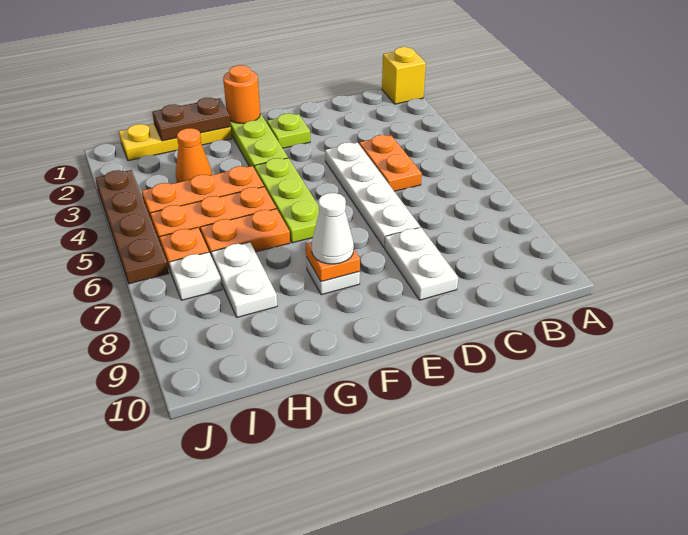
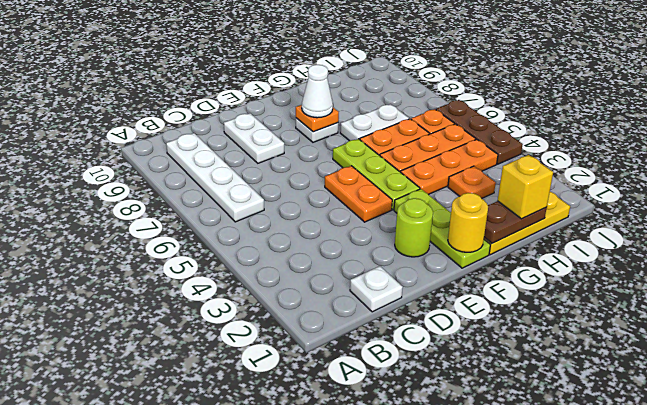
yellow brick A1 level 1 -> yellow brick H1 level 3
orange plate C4:C5 level 1 -> orange plate E4:E5 level 1
white plate D4:D7 level 1 -> white plate B6:B9 level 1
lime plate E2 level 1 -> lime round brick E2 level 1
orange round brick F1 level 2 -> yellow round brick F1 level 2
orange cone H3 level 1 -> orange plate H3 level 1
white plate H7:H8 level 1 -> white plate G7:H7 level 1
white plate I7 level 1 -> white plate C1 level 1
brown plate J3:J6 level 1 -> brown plate J4:J6 level 1

